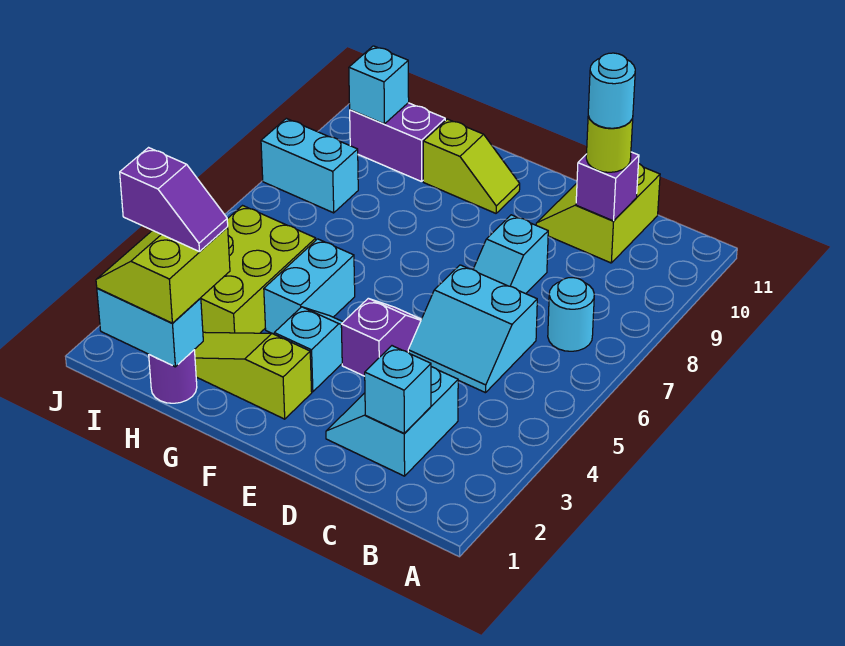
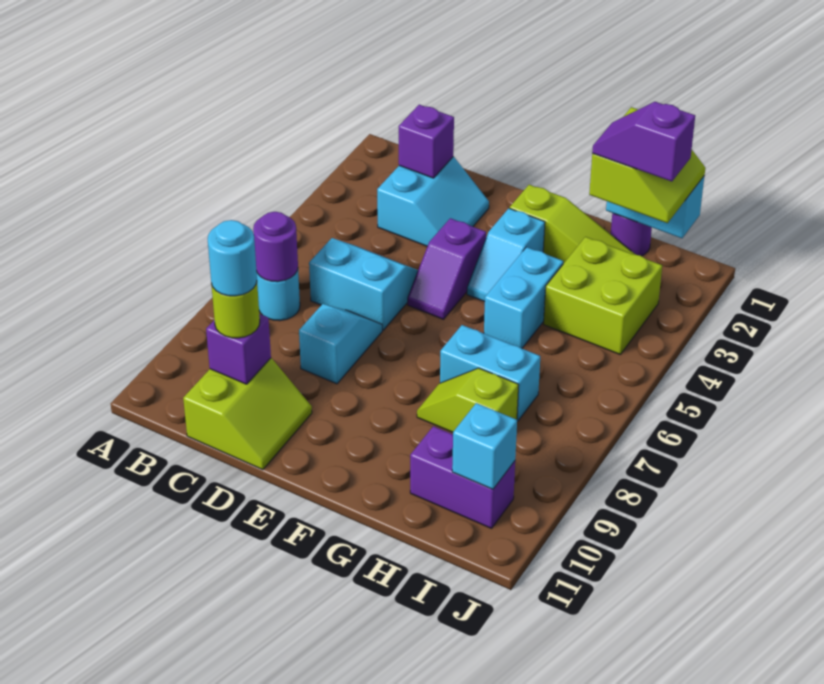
none -> purple round brick B7 level 2
cyan brick C2 level 2 -> purple brick C2 level 2
lime slope F10:G10 level 1 top G -> lime slope G8:H8 level 1 top H
lime brick H3:I5 level 1 -> lime brick H3:I4 level 1
cyan brick I8:J8 level 1 -> cyan brick G7:H7 level 1

